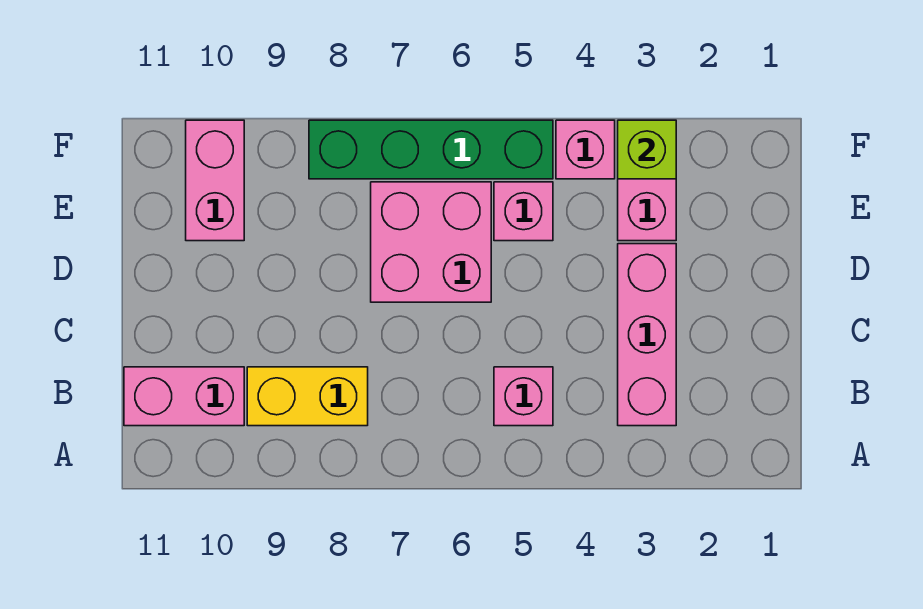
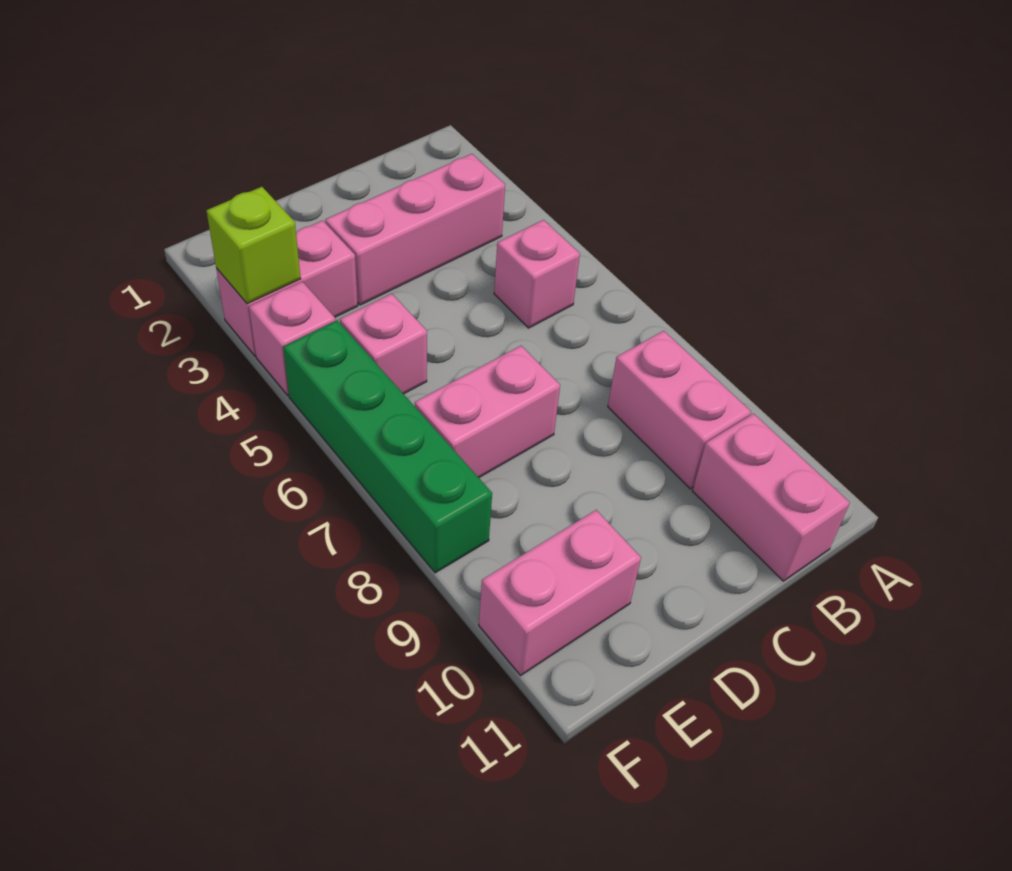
yellow brick B8:B9 level 1 -> pink brick B8:B9 level 1
pink brick D6:E7 level 1 -> pink brick D7:E7 level 1

